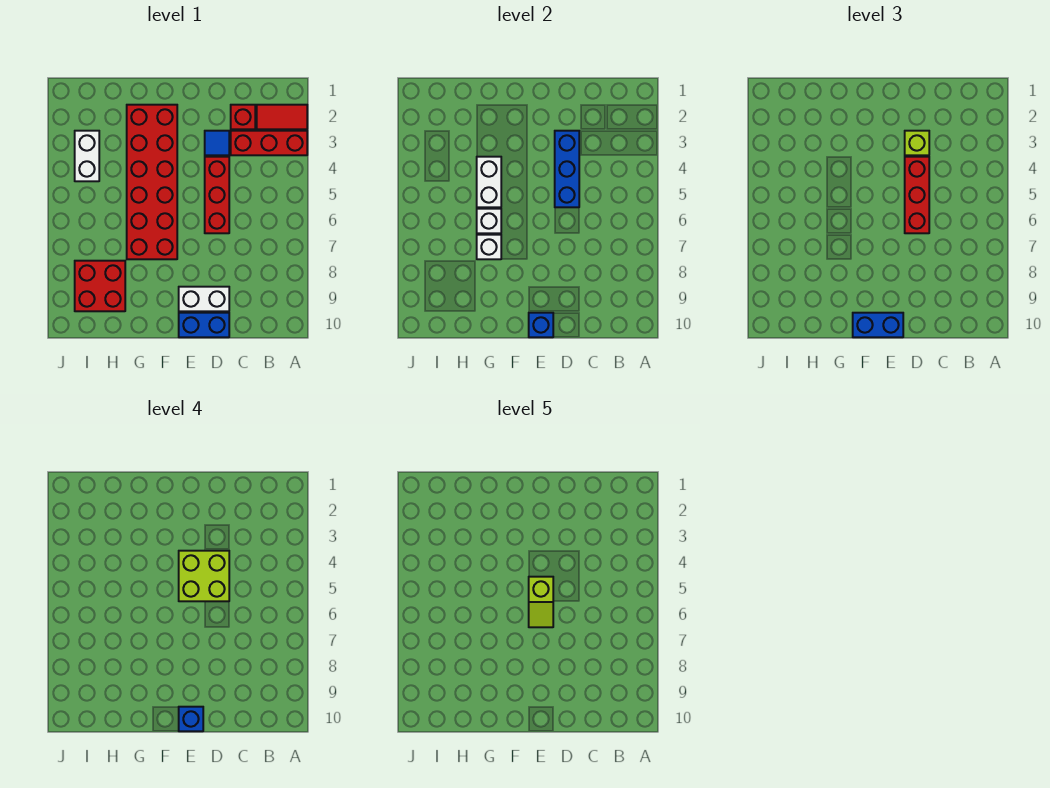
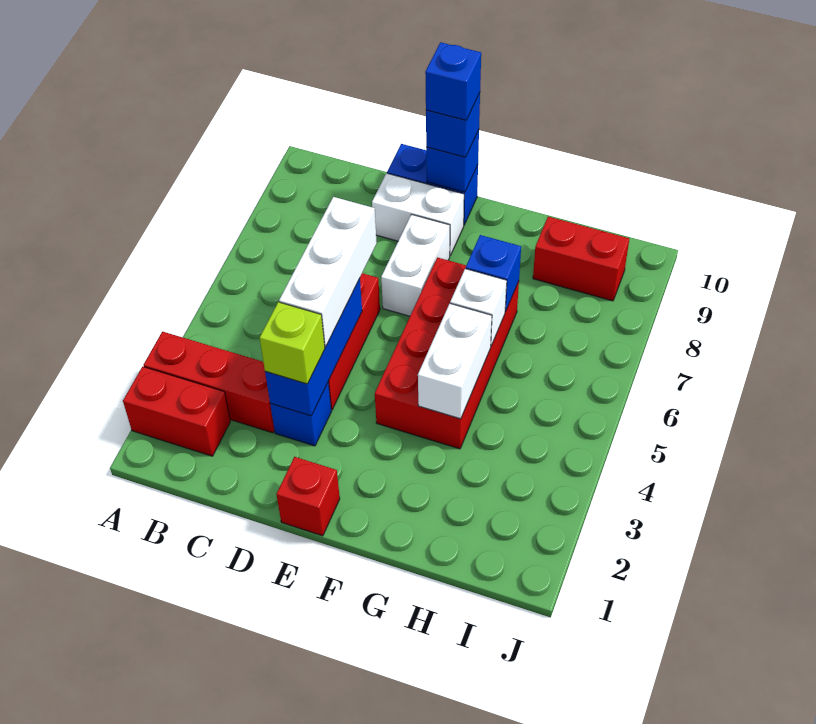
red tile A2:B2 level 1 -> red brick A2:B2 level 1
red brick C2 level 1 -> red brick E1 level 1
blue tile D3 level 1 -> blue brick D3 level 1
red brick D4:D6 level 3 -> white brick D4:D6 level 3
lime brick D4:E5 level 4 -> none
lime slope E5:E6 level 5 top 5 -> none
blue brick E10:F10 level 3 -> blue brick E10 level 3
red brick F2:G7 level 1 -> red brick F4:G7 level 1
white brick G7 level 2 -> blue brick G7 level 2
red brick H8:I9 level 1 -> red brick H9:I9 level 1
white brick I3:I4 level 1 -> white brick E7:E8 level 1

